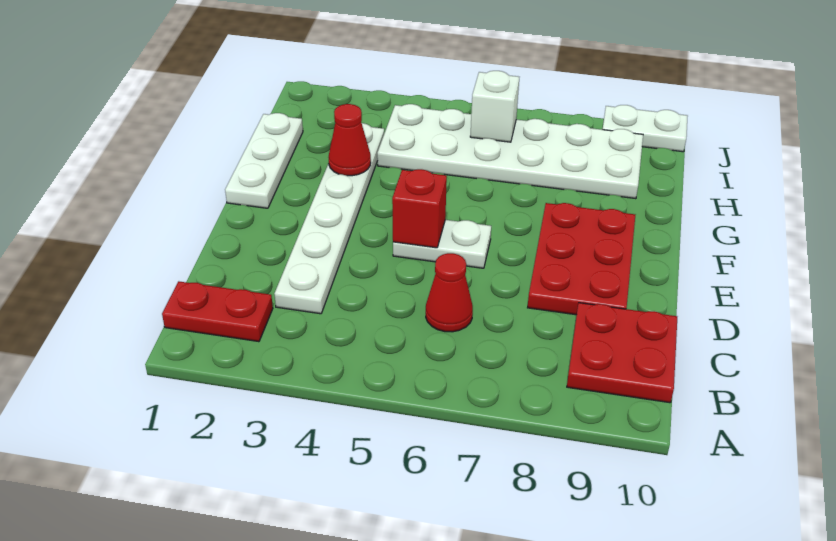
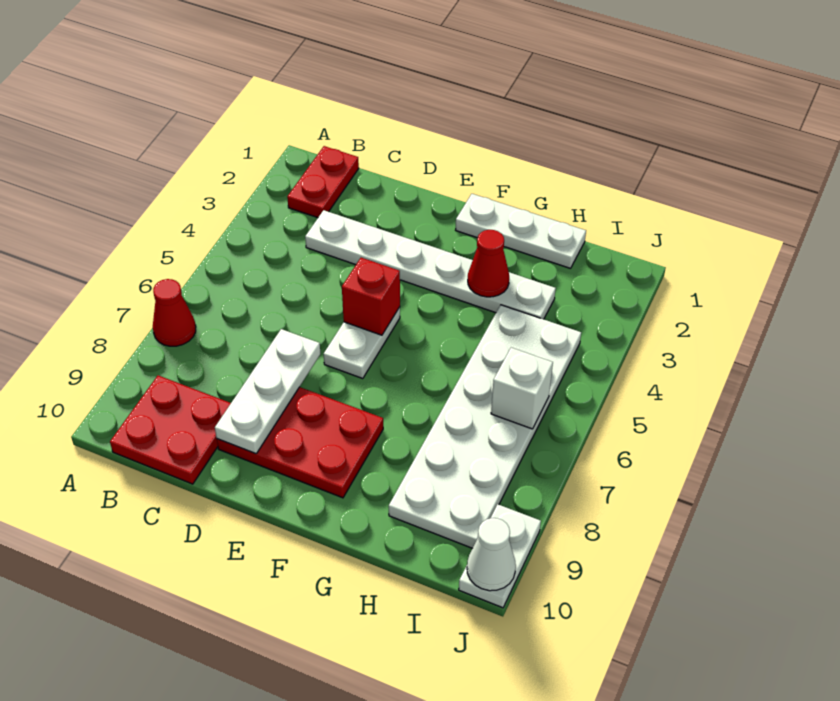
red cone C6 level 1 -> red cone A7 level 1
none -> white plate D7:D9 level 2
none -> white cone J10 level 2

